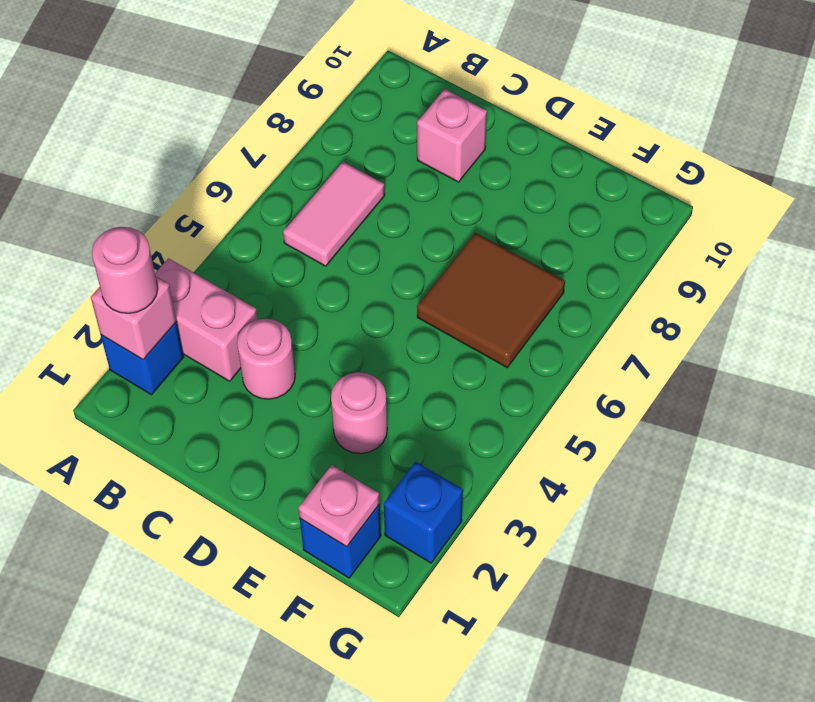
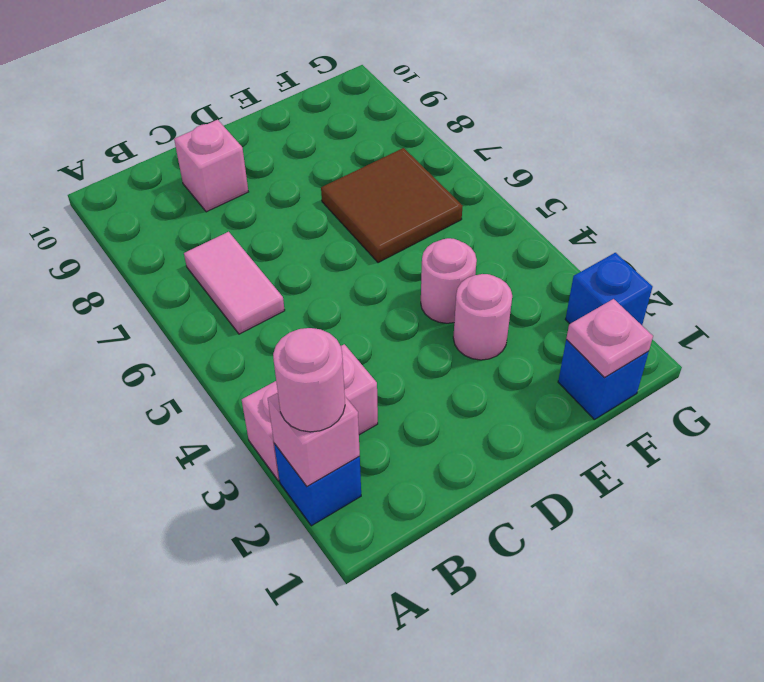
pink round brick C3 level 1 -> pink round brick E4 level 1

